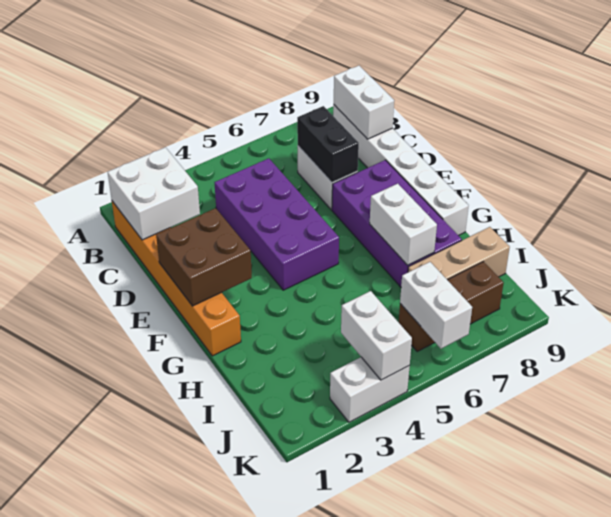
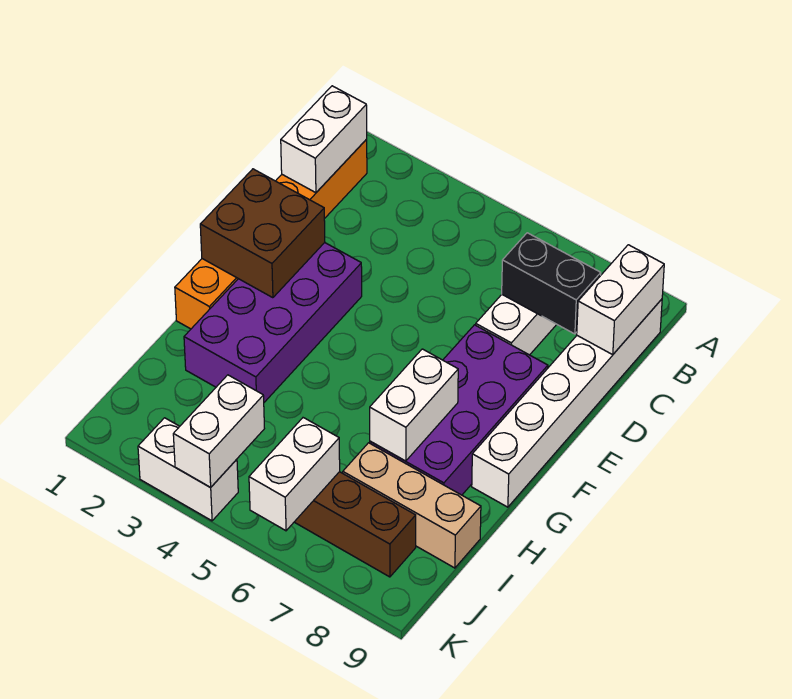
white brick B1:C2 level 2 -> white brick B1:C1 level 2
purple brick C4:F5 level 1 -> purple brick E2:H3 level 1
black brick C7:D7 level 2 -> black brick C7:C8 level 2

